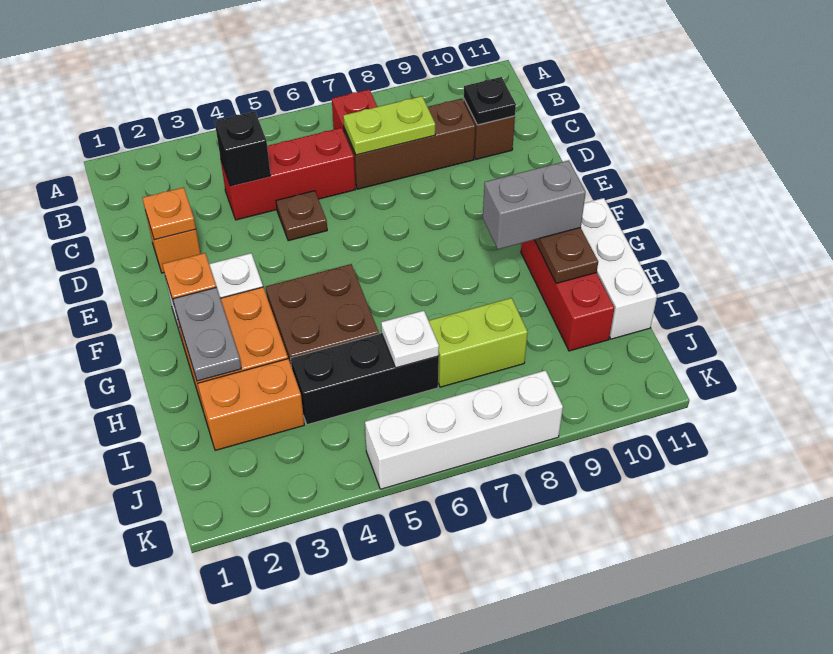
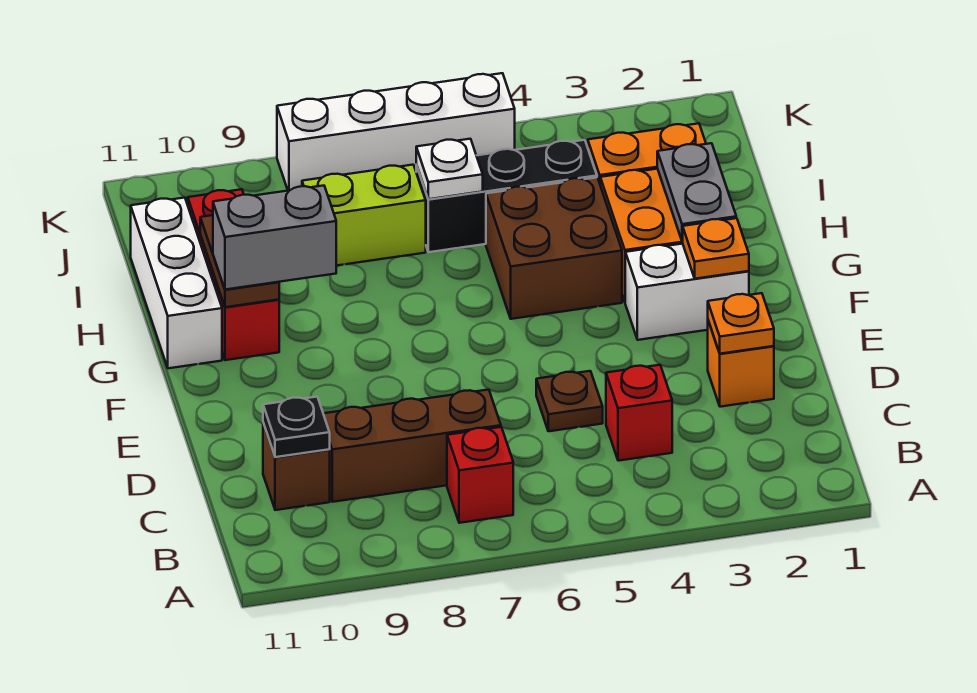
red brick C4:C6 level 1 -> red brick C4 level 1
black brick C4 level 2 -> none
lime plate C7:C8 level 2 -> none

